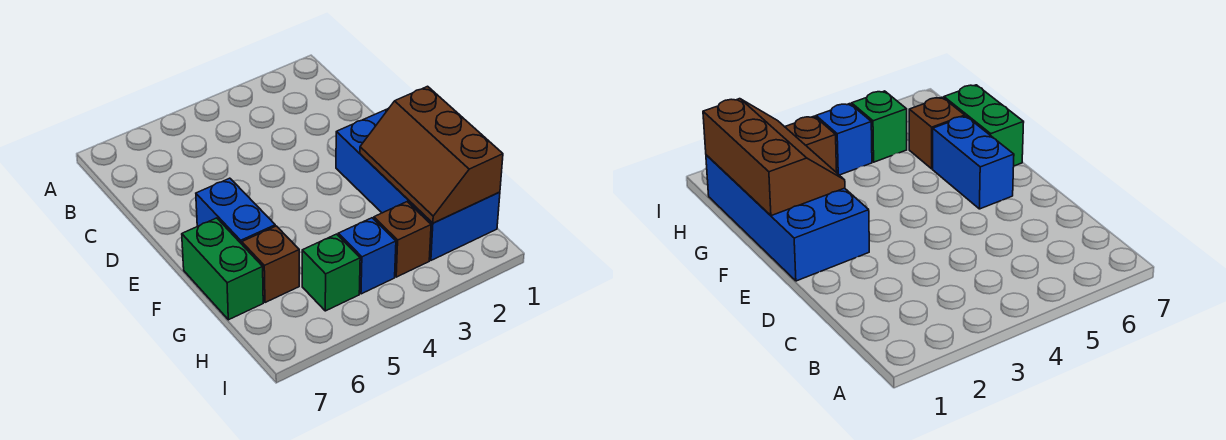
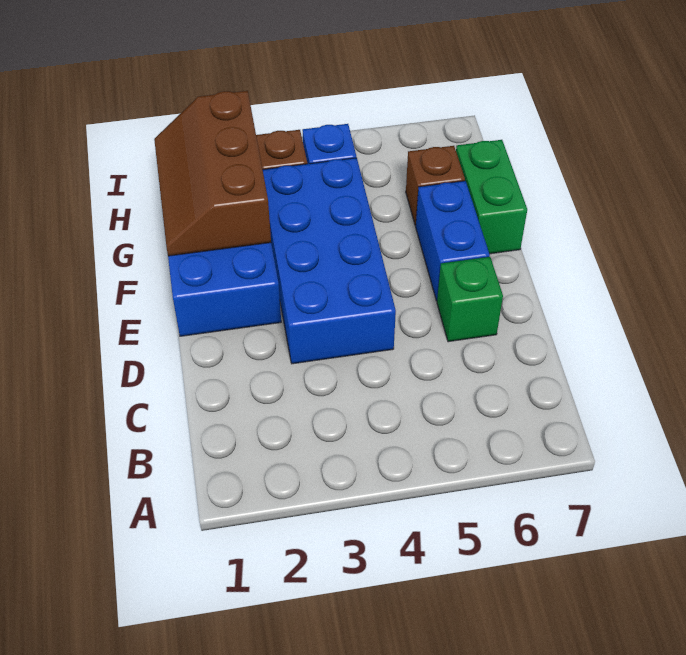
none -> blue brick D3:G4 level 1
brown slope F1:H2 level 2 top 1 -> brown slope F1:H2 level 2 top 2
green brick H5 level 1 -> green brick D6 level 1

